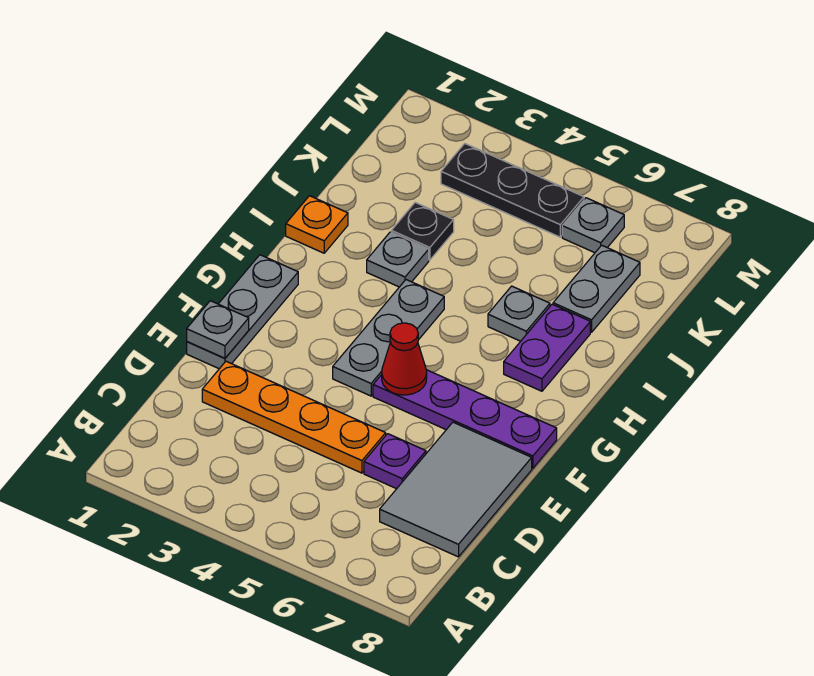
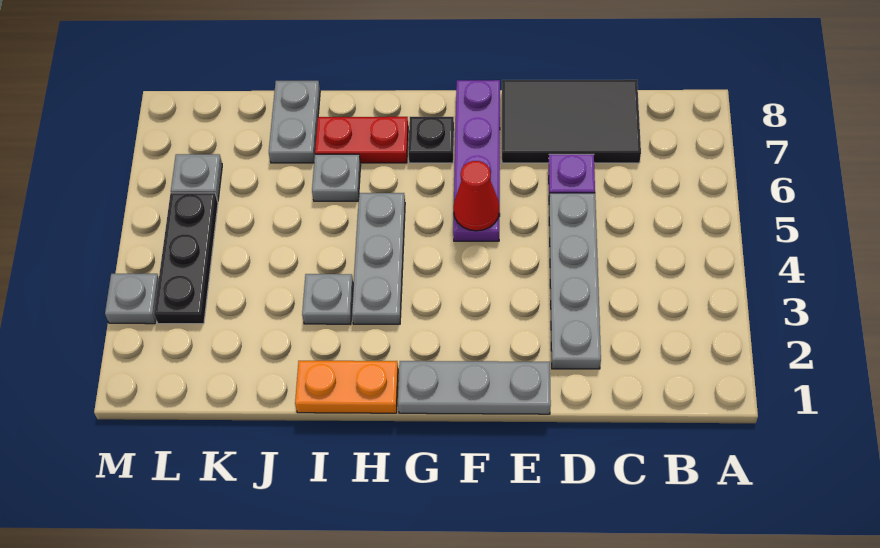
grey tile C7:E8 level 1 -> black tile C7:E8 level 1
orange plate D2:D5 level 1 -> grey plate D2:D5 level 1
grey plate E1 level 2 -> grey plate M3 level 1
grey plate F4:H4 level 1 -> grey plate H3:H5 level 1
purple plate H7:I7 level 1 -> red plate H7:I7 level 1
orange plate I1 level 1 -> orange plate H1:I1 level 1
black plate J3 level 1 -> black plate G7 level 1
grey plate J7:K7 level 1 -> grey plate J7:J8 level 1

